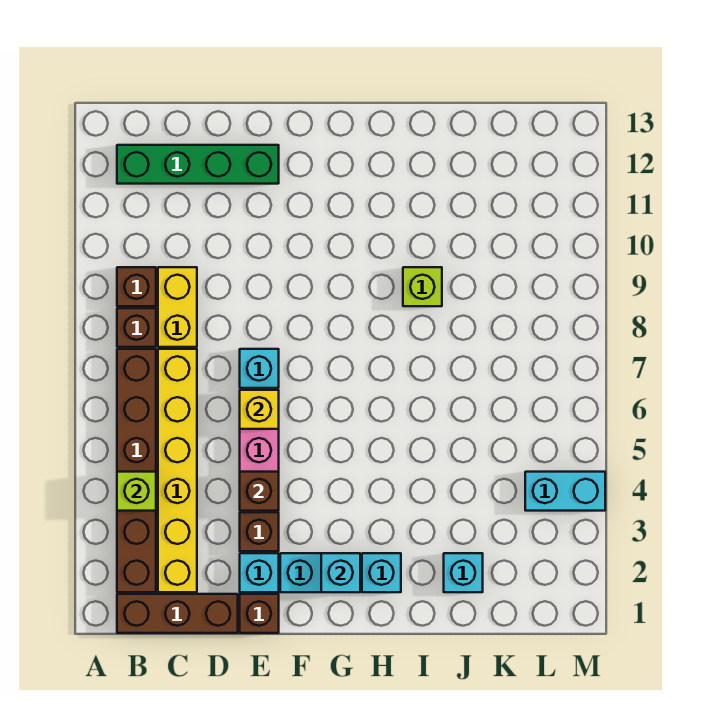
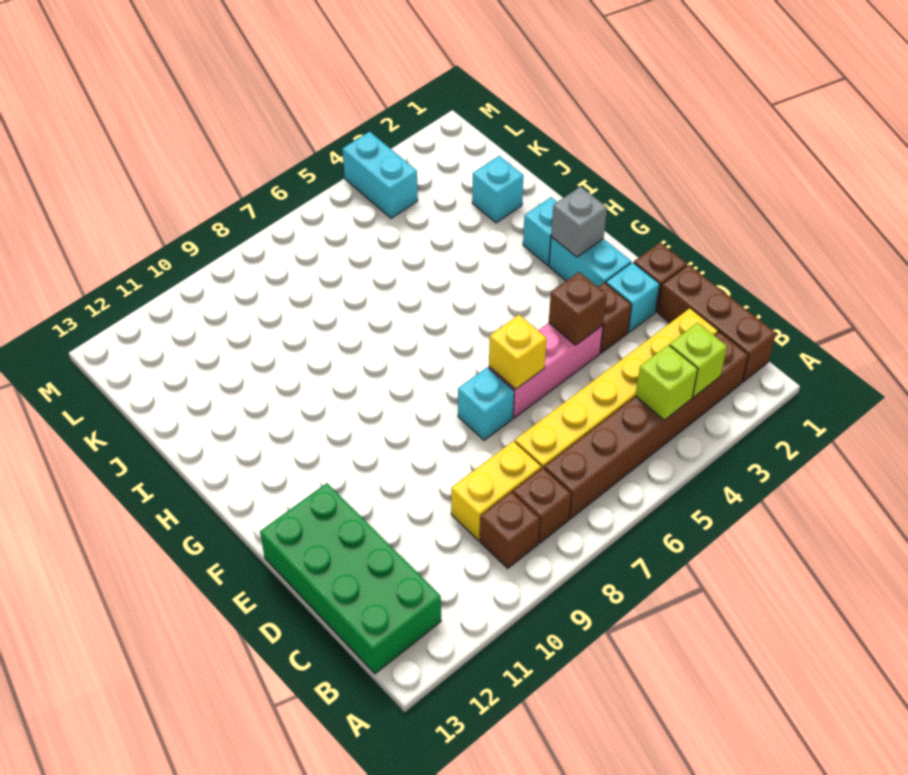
green brick B12:E12 level 1 -> green brick B12:E13 level 1
cyan brick G2 level 2 -> grey brick G2 level 2
lime brick I9 level 1 -> lime brick B3 level 2

